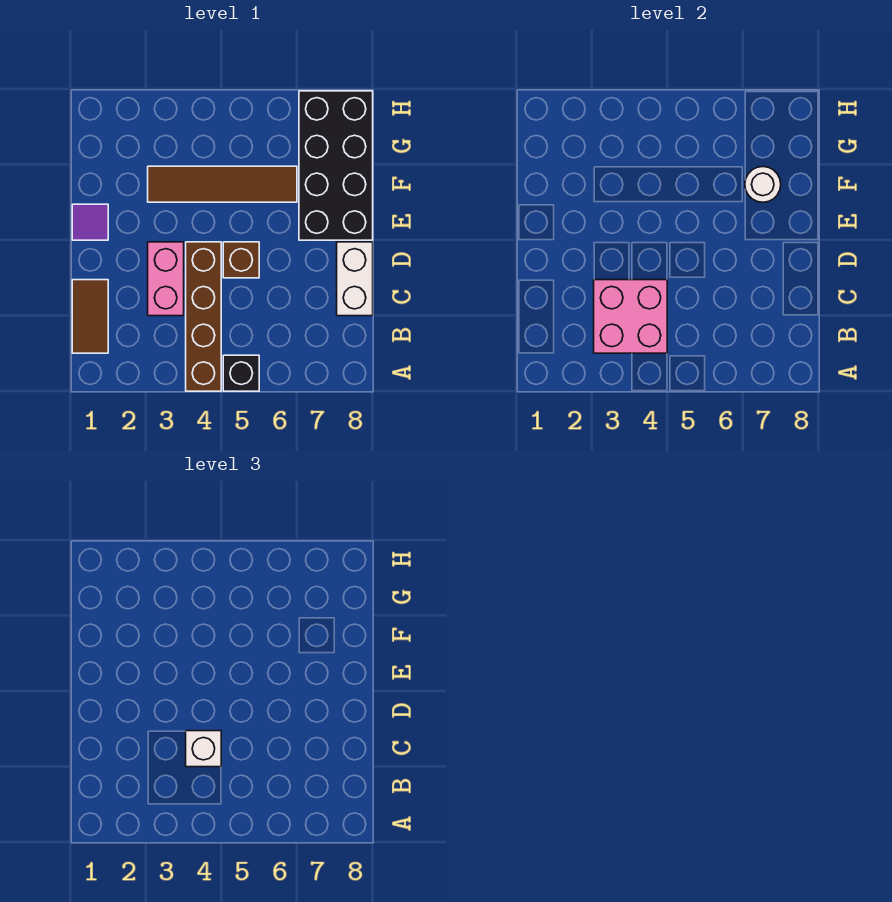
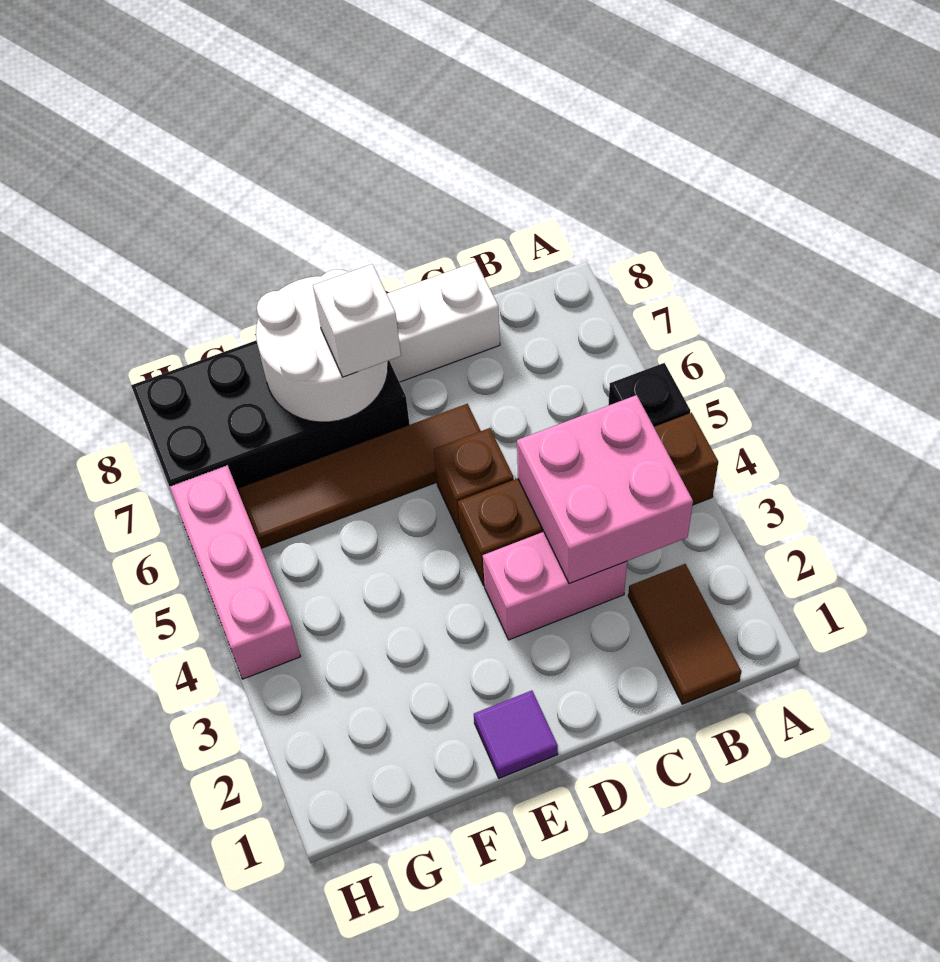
brown tile B1:C1 level 1 -> brown tile B1:B2 level 1
white brick C4 level 3 -> white brick E7 level 3
brown tile F3:F6 level 1 -> brown tile D6:G6 level 1
white round brick F7 level 2 -> white round brick E7:F8 level 2
none -> pink brick H4:H6 level 1

